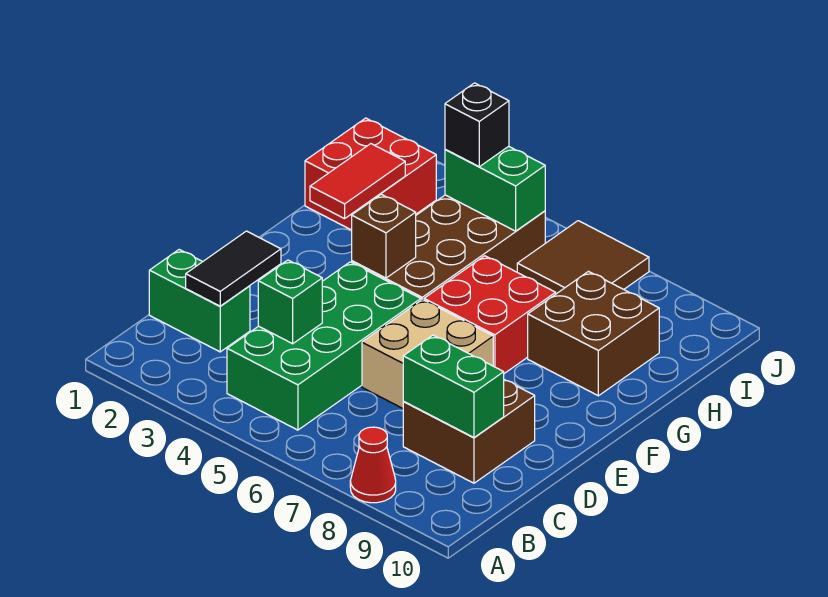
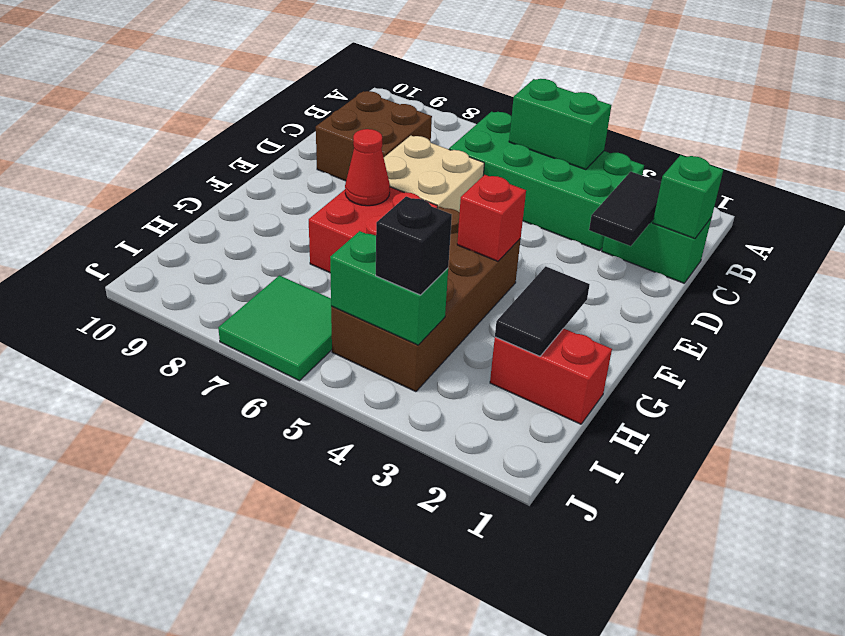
red cone A8 level 1 -> red cone F7 level 2
green brick B4:E5 level 1 -> green brick B3:C6 level 1
green brick C4 level 2 -> green brick C1 level 2
green brick C8:C9 level 2 -> green brick B4:B5 level 2
brown brick F4 level 2 -> red brick F4 level 2
red tile G2:H2 level 2 -> black tile G2:H2 level 2
brown brick G8:H9 level 1 -> none
red brick H1:I2 level 1 -> red brick H1:H2 level 1
brown tile I6:J7 level 1 -> green tile I6:J7 level 1

